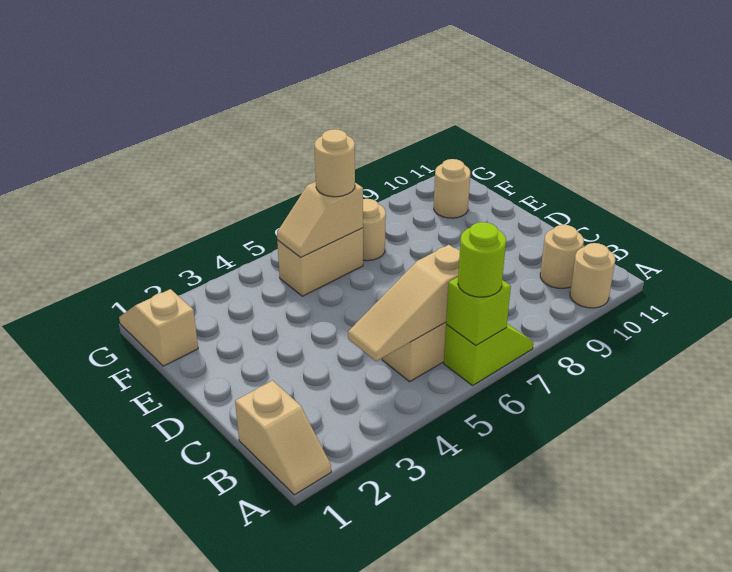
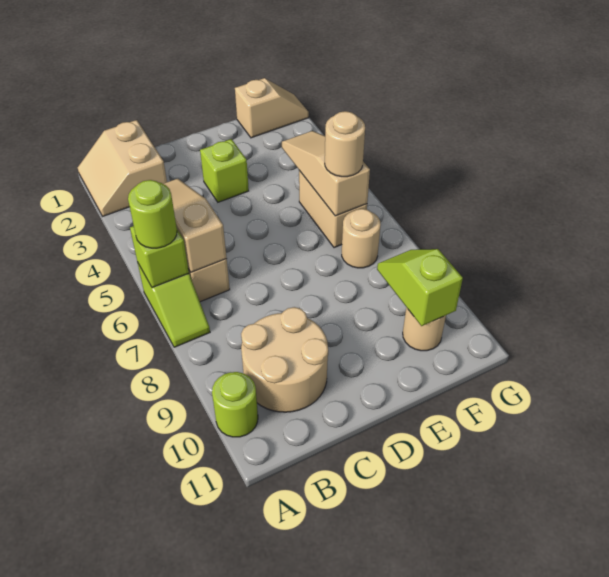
tan slope A1:B1 level 1 top B -> tan slope A1:B2 level 1 top B
tan round brick A10 level 1 -> lime round brick A10 level 1
tan round brick B10 level 1 -> tan round brick B9:C10 level 1
none -> lime brick D3 level 1
tan slope F5:F6 level 2 top 6 -> tan slope F4:F6 level 2 top 6
none -> lime slope F9:F10 level 2 top 10

